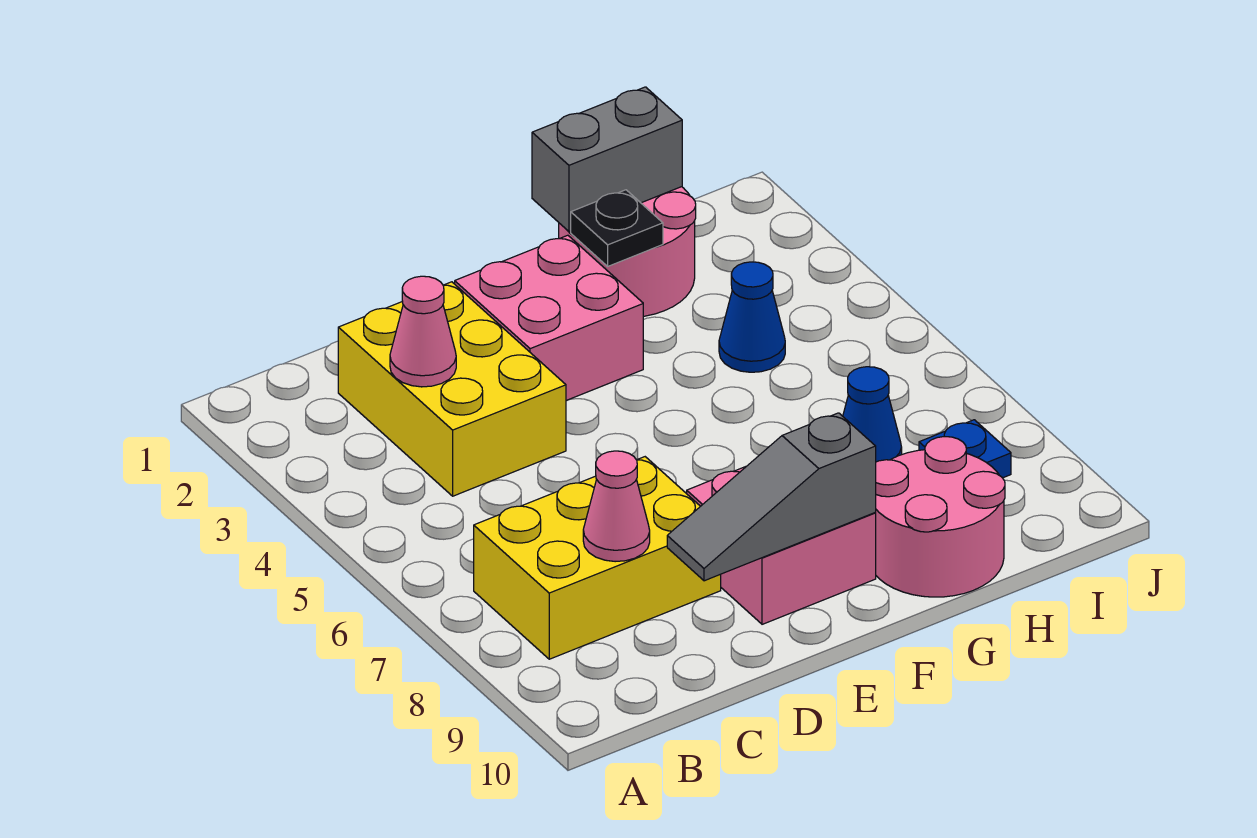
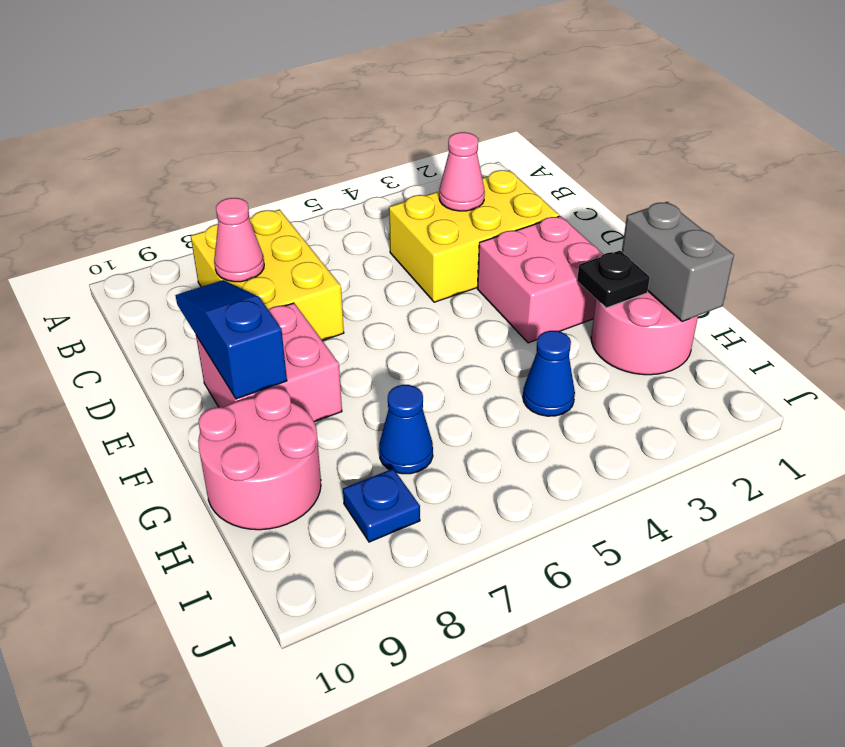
grey slope D9:F9 level 2 top F -> blue slope D9:F9 level 2 top F

